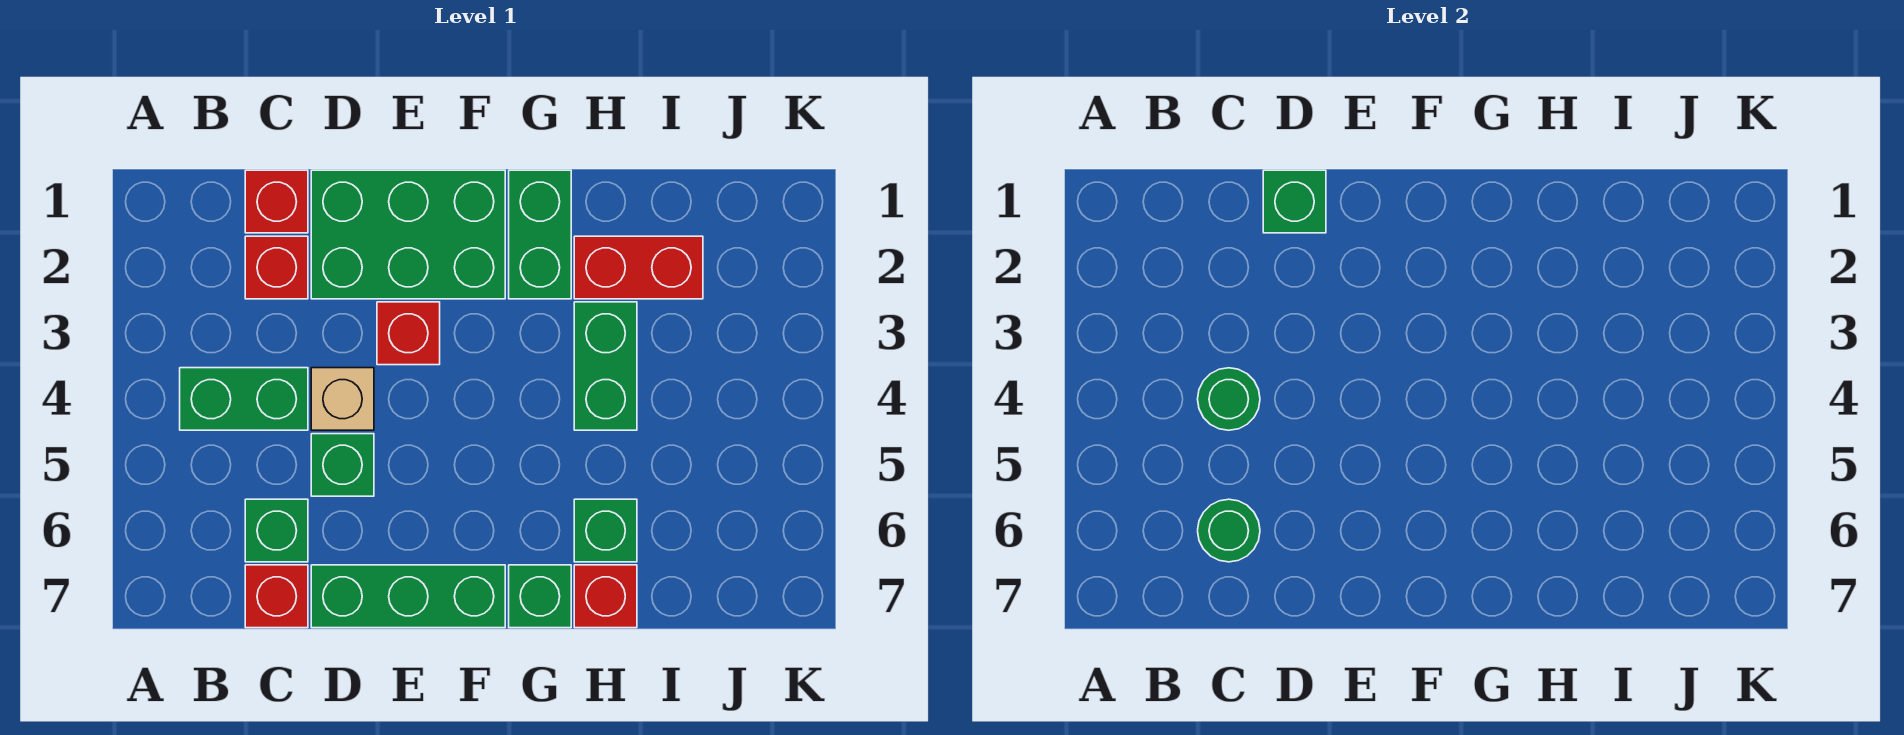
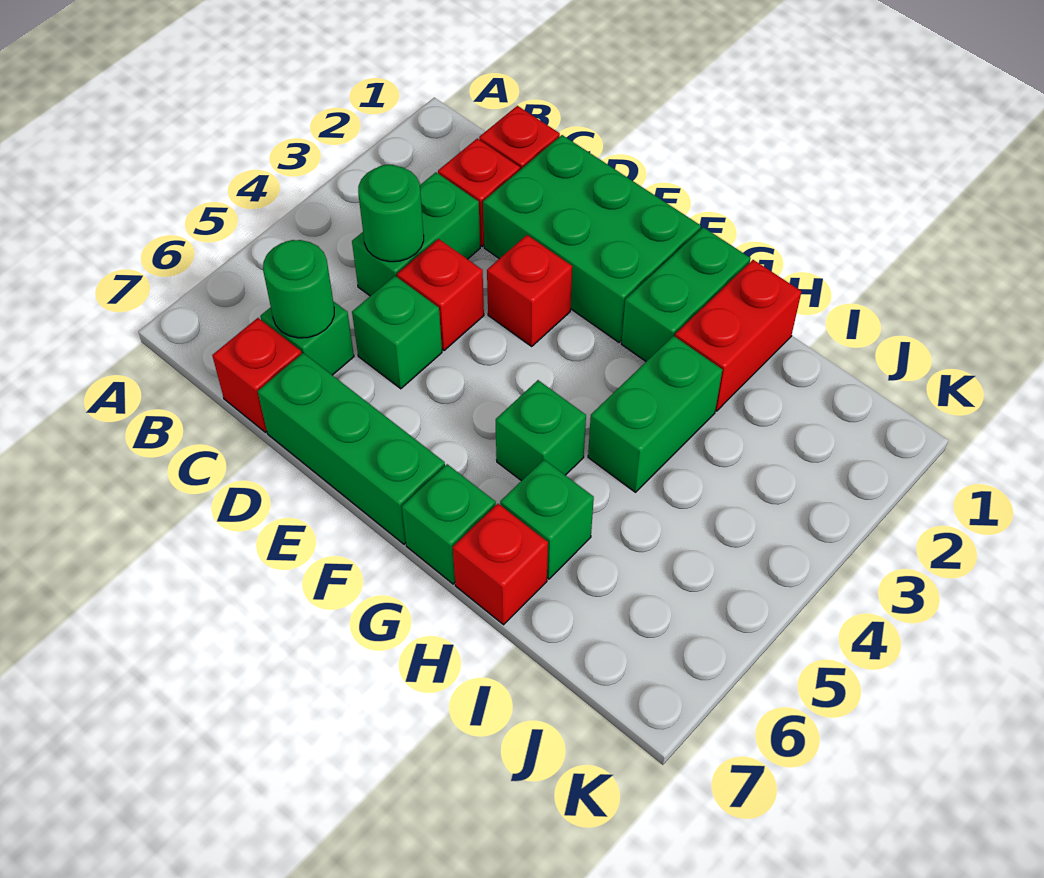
green brick B4:C4 level 1 -> green brick C3:C4 level 1
green brick D1 level 2 -> green brick G5 level 1
tan brick D4 level 1 -> red brick D4 level 1
red brick H2:I2 level 1 -> red brick H1:H2 level 1

